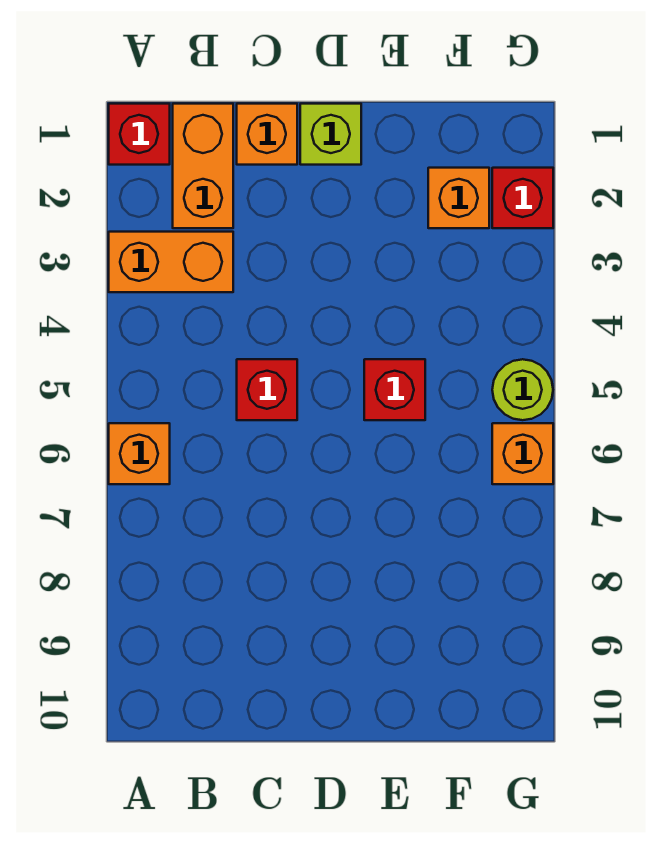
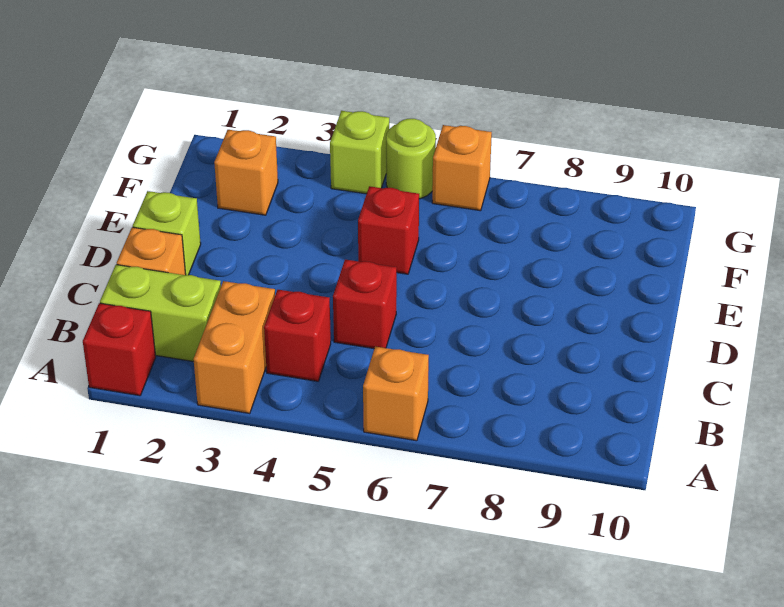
orange brick B1:B2 level 1 -> lime brick B1:B2 level 1
red brick G2 level 1 -> red brick B4 level 1
none -> lime brick G4 level 1

